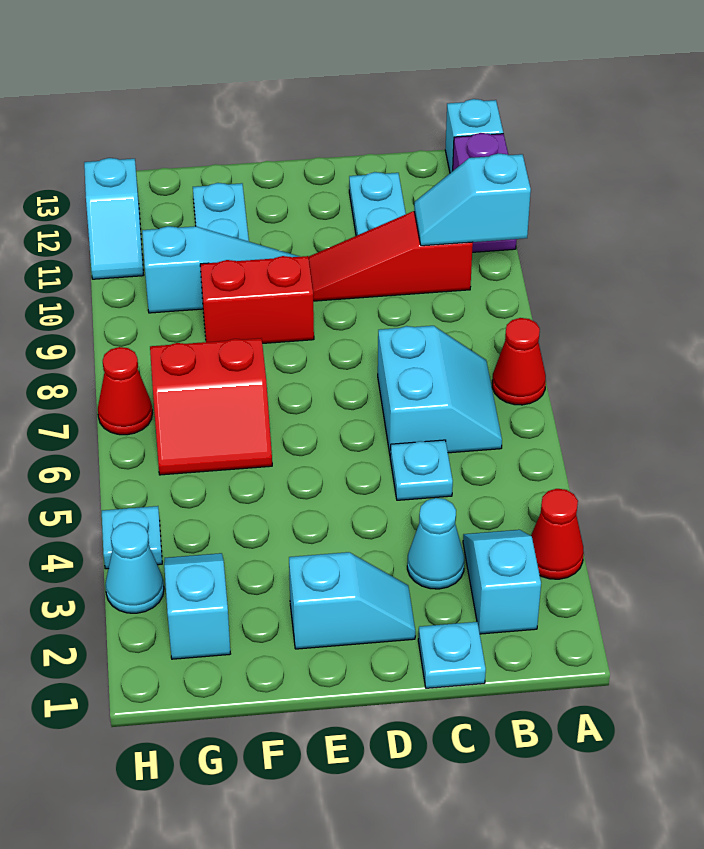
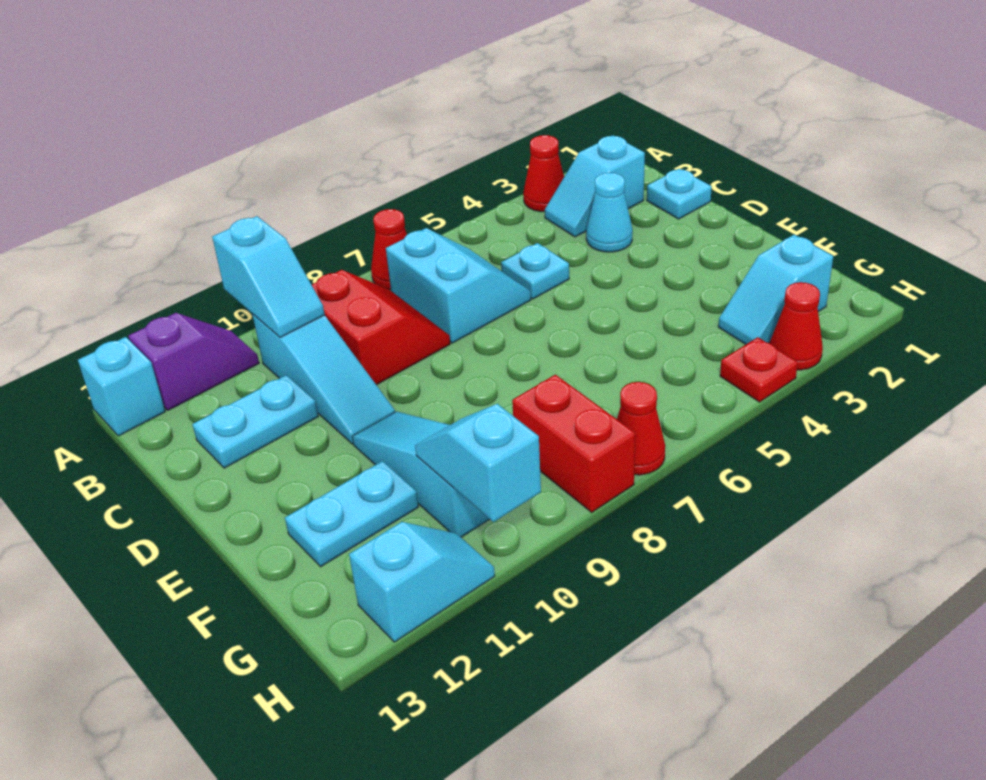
cyan slope B6:C7 level 1 top C -> cyan slope B6:C7 level 1 top 7
red slope B10:D10 level 1 top B -> cyan slope B10:D10 level 1 top B
cyan slope D2:E2 level 1 top E -> cyan slope G10:H10 level 2 top H
red brick E9:F9 level 1 -> red brick G8:H8 level 1
red slope F6:G7 level 1 top 7 -> red slope B8:C9 level 1 top 9
cyan cone H3 level 1 -> red cone H3 level 1
cyan plate H4 level 1 -> red plate H4 level 1

